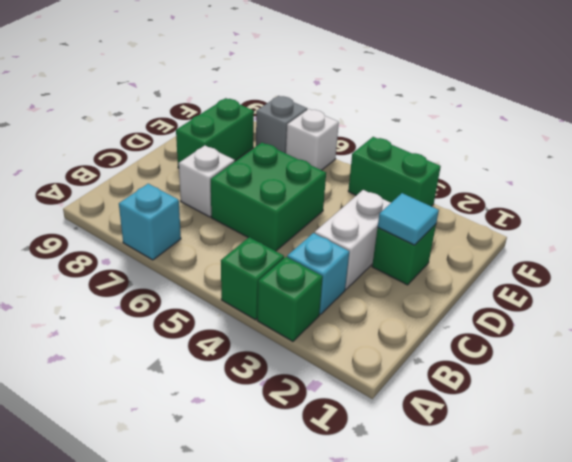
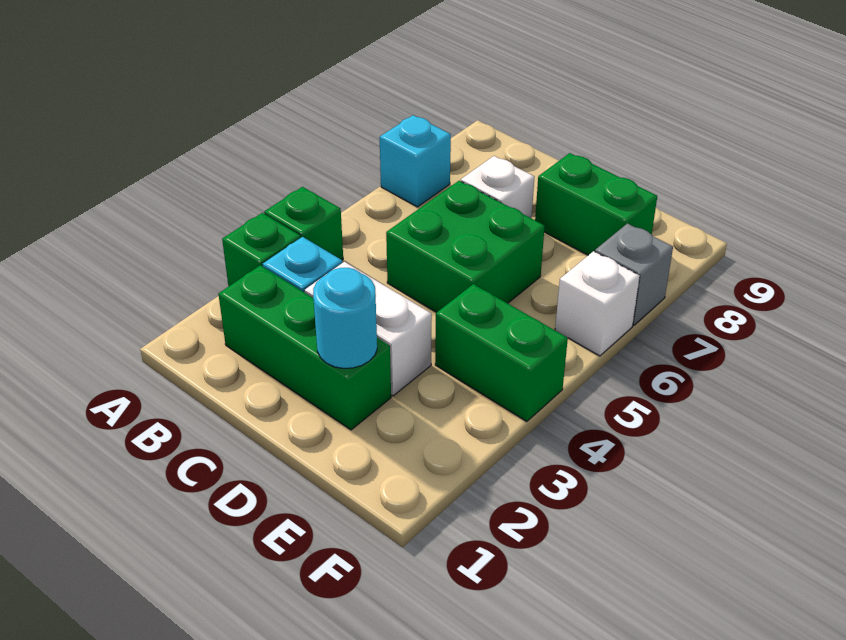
green brick D2 level 1 -> green brick B2:D2 level 1
cyan tile D2 level 2 -> cyan round brick D2 level 2
green brick F3:F4 level 1 -> green brick E4:F4 level 1

